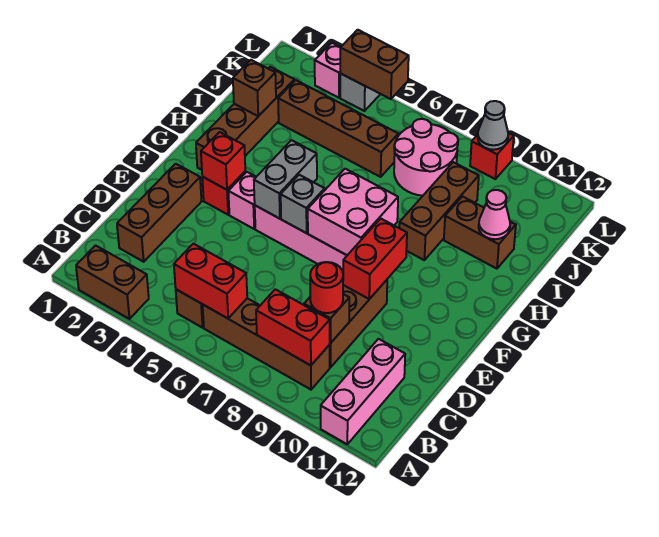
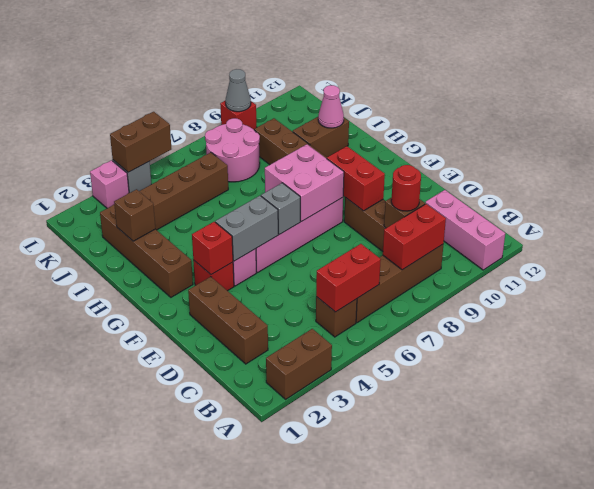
grey brick F5:G5 level 2 -> grey brick F4:F5 level 2

